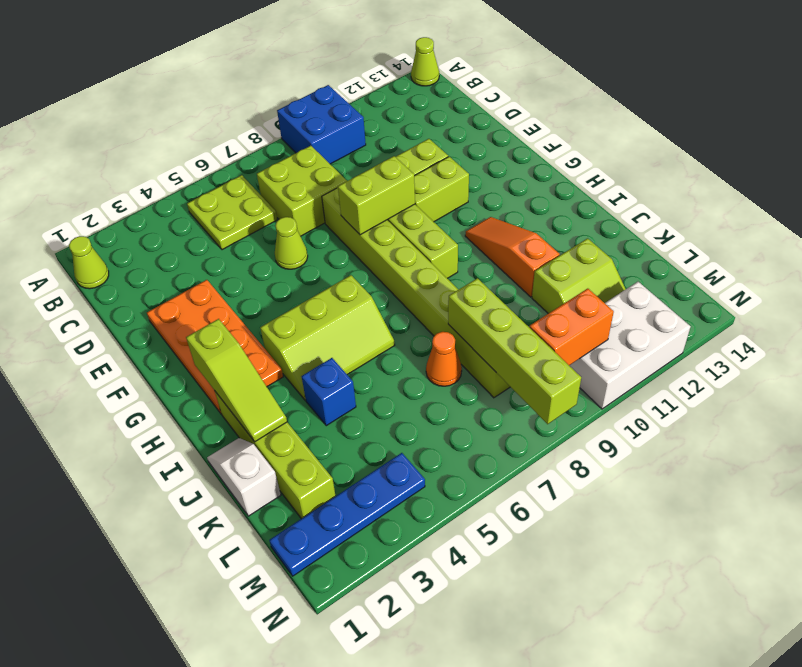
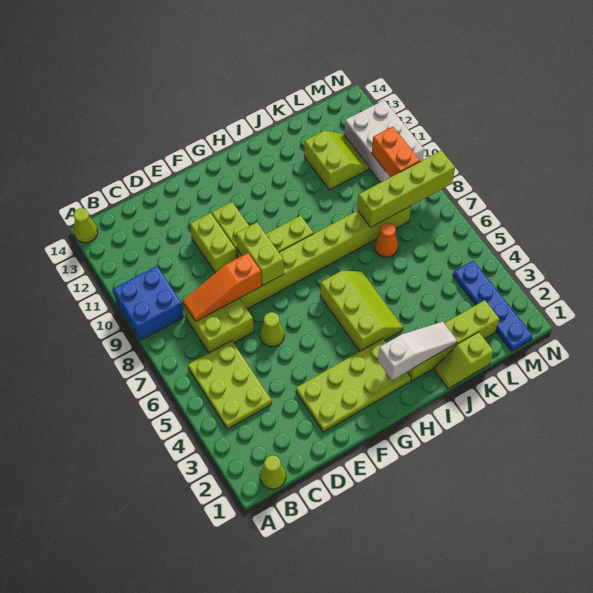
lime plate B5:C6 level 1 -> lime plate B4:C6 level 1
orange plate E2:H3 level 1 -> lime plate E2:H3 level 1
lime slope H2:J2 level 2 top H -> white slope H2:J2 level 2 top H
orange slope H11:J11 level 1 top J -> orange slope C8:E8 level 2 top E
white slope J1:K1 level 1 top K -> lime slope J1:K1 level 1 top K
blue brick J4 level 1 -> none

